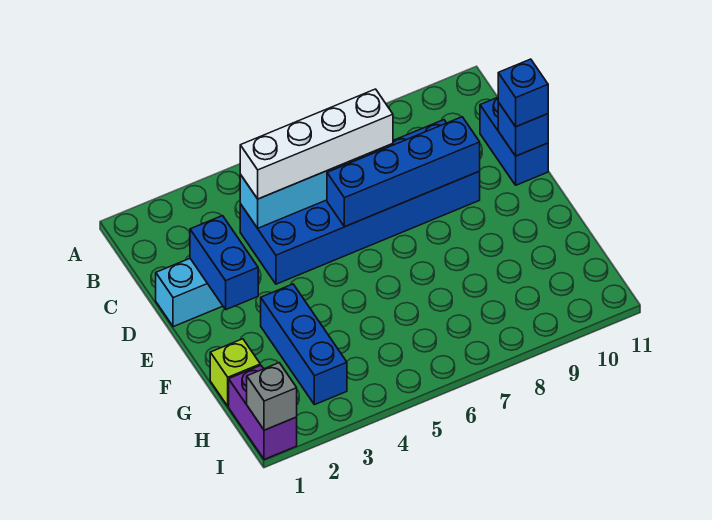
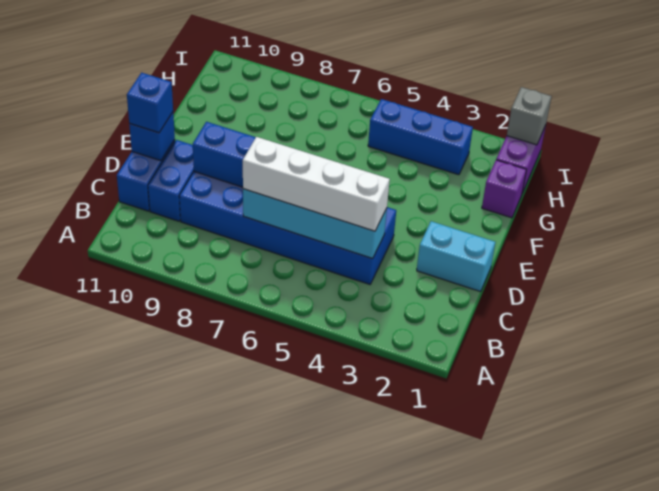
blue brick D2:E2 level 2 -> blue brick C10:D10 level 1
blue brick F3:H3 level 1 -> blue brick H3:H5 level 1
lime brick G1 level 1 -> purple brick G1 level 1

